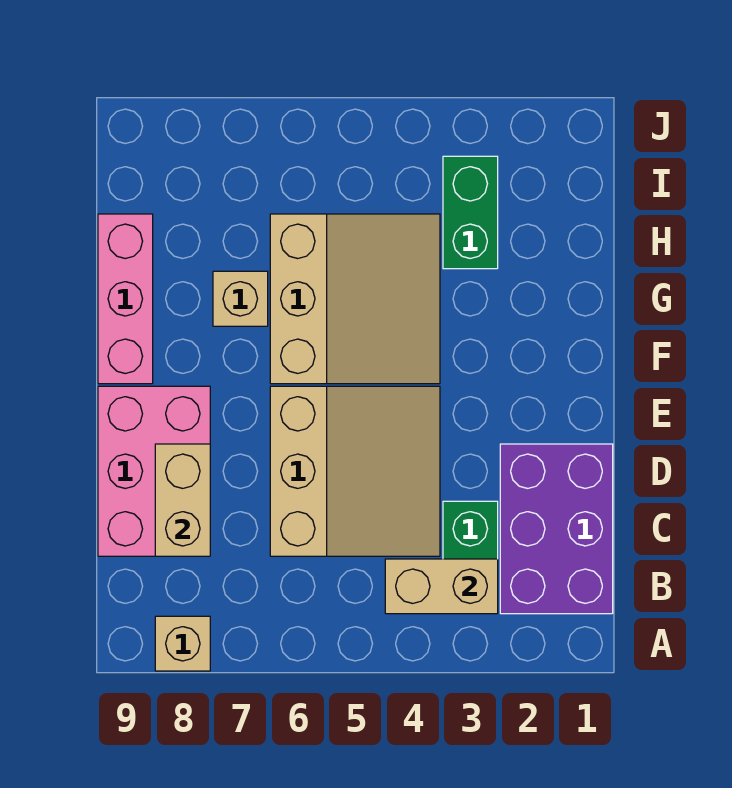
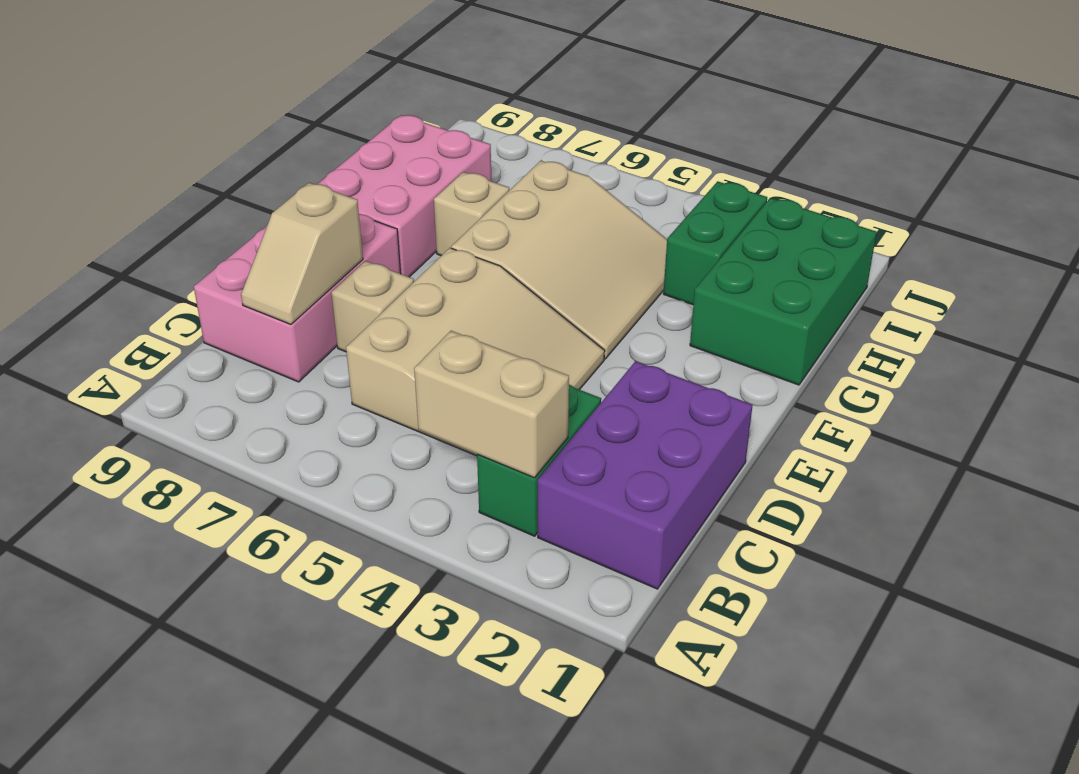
tan brick A8 level 1 -> tan brick D7 level 1
tan brick C8:D8 level 2 -> tan slope C8:D8 level 2 top D
pink brick F9:H9 level 1 -> pink brick F8:H9 level 1
none -> green brick G1:I2 level 1

